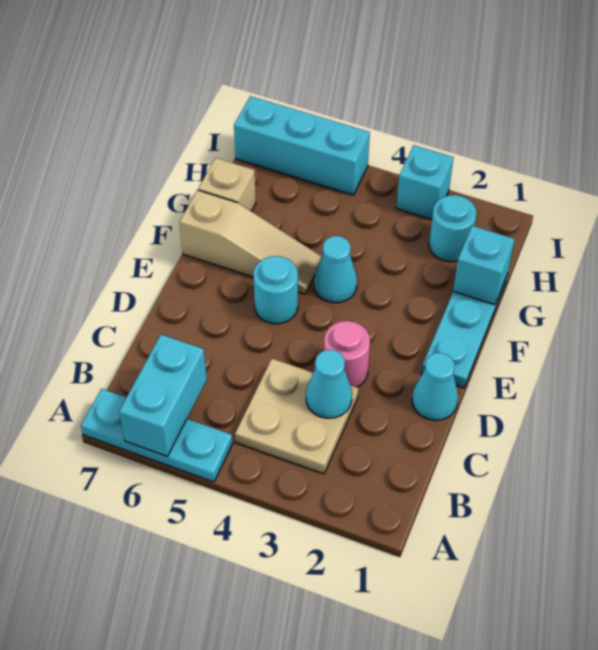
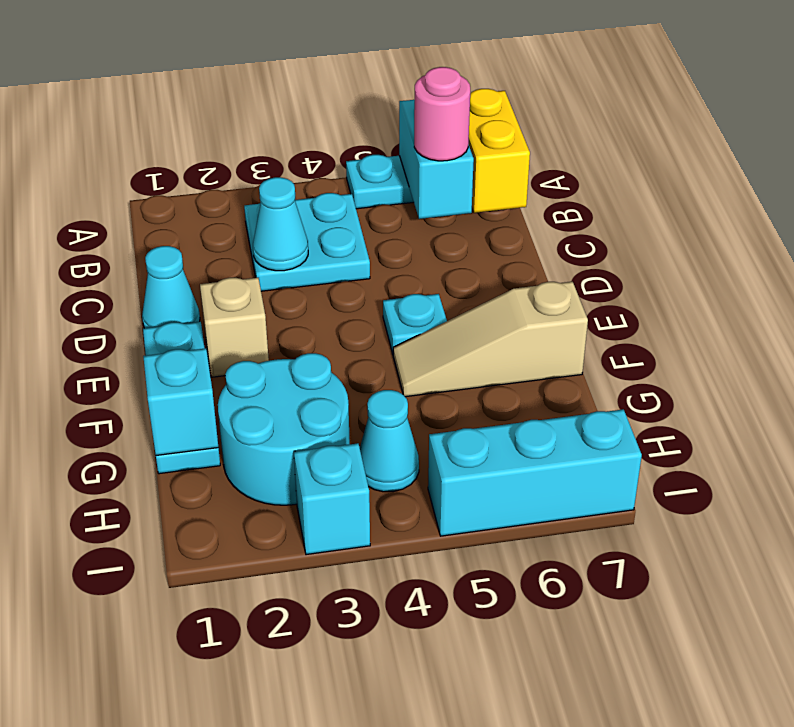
none -> yellow brick A7:B7 level 2
tan plate B3:C4 level 1 -> cyan plate B3:C4 level 1
pink round brick D3 level 1 -> pink round brick B6 level 3
cyan round brick E5 level 1 -> cyan plate E5 level 1
cyan cone F4 level 1 -> cyan cone H4 level 1
tan brick G7 level 1 -> tan brick E2 level 1
cyan round brick H2 level 1 -> cyan round brick G2:H3 level 1

